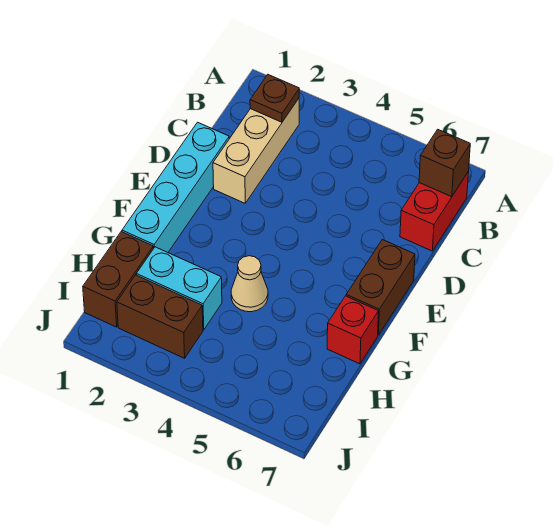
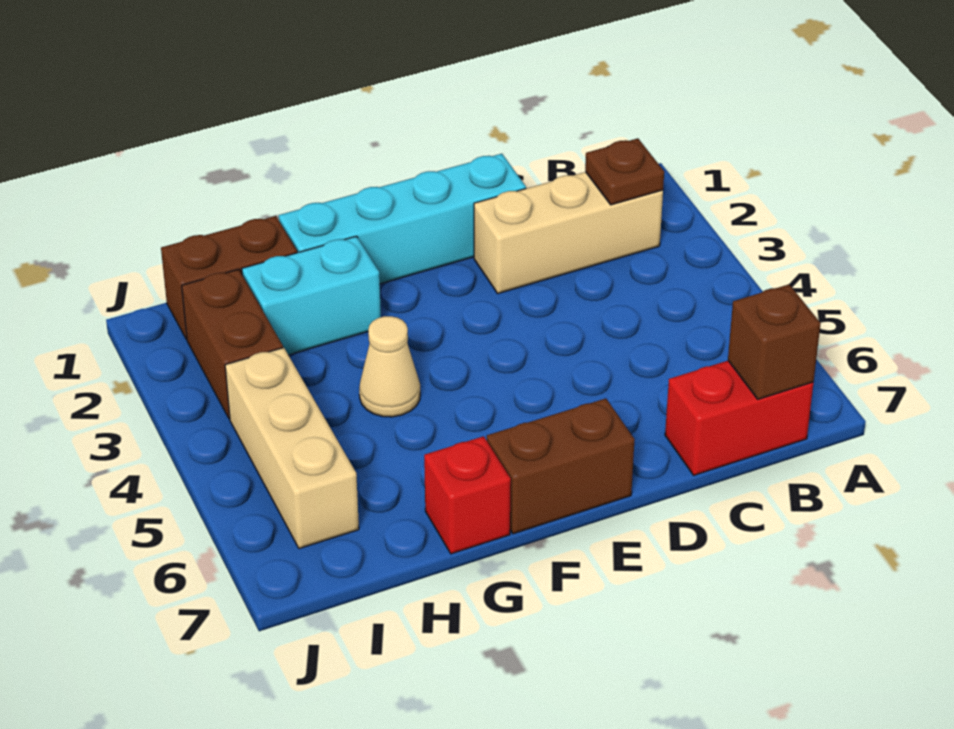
cyan brick H2:H3 level 1 -> cyan brick G2:H2 level 1
none -> tan brick I4:I6 level 1

